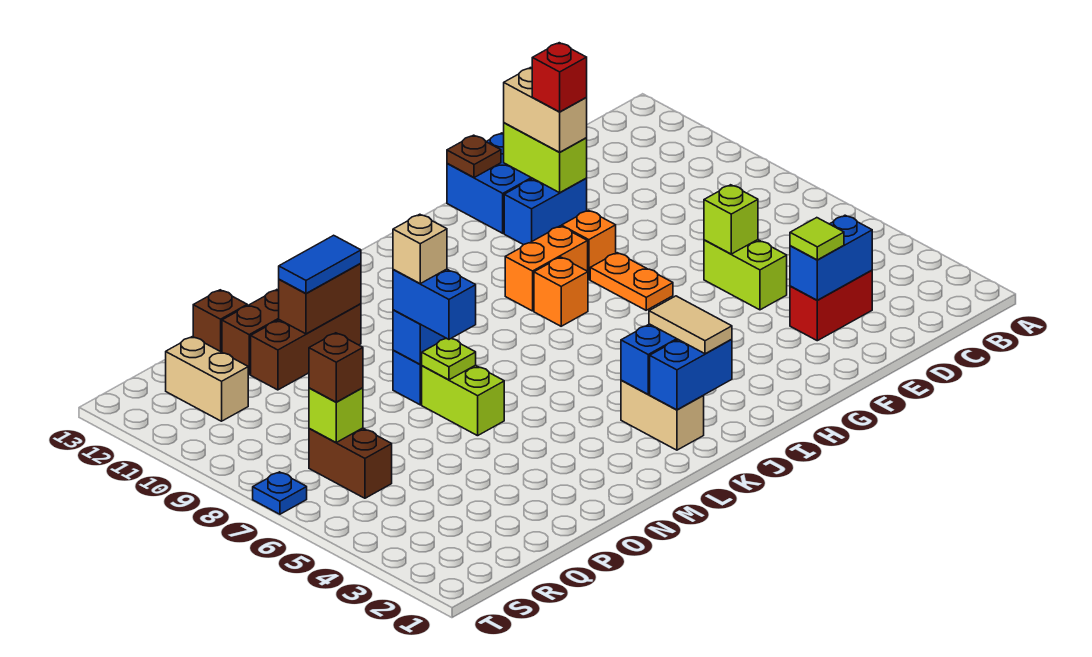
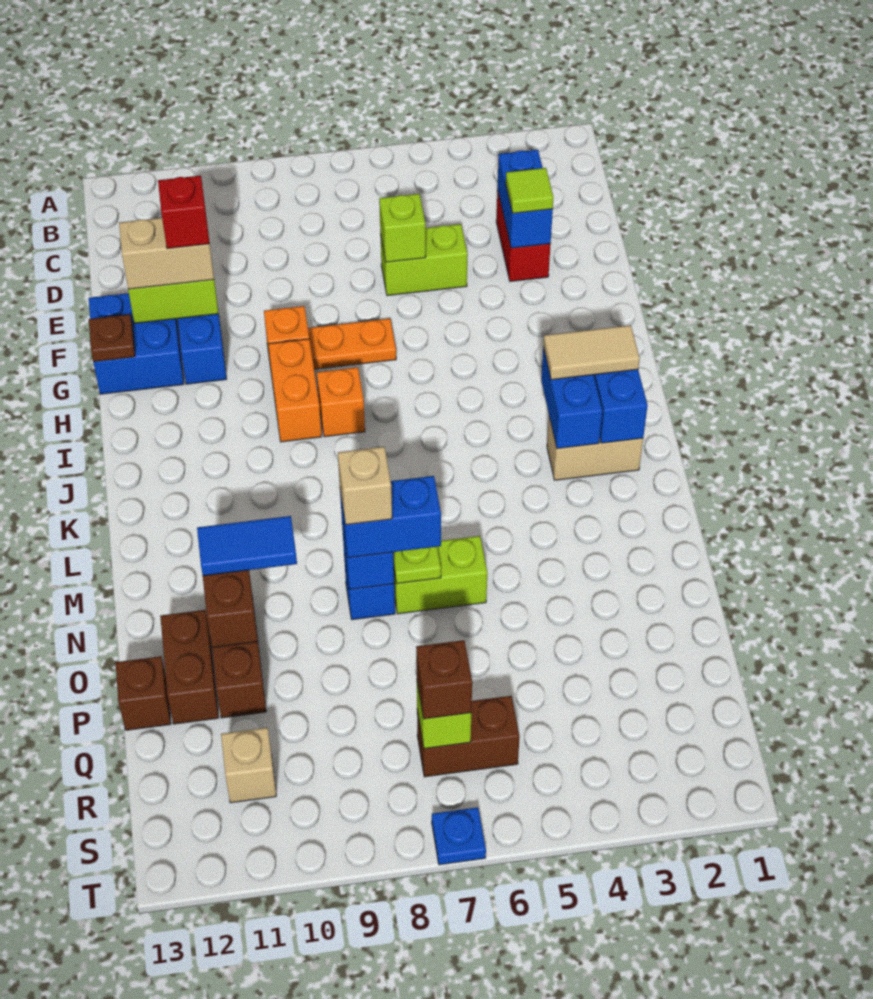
blue tile N11:O11 level 3 -> blue tile N10:N11 level 3
tan brick R11:R12 level 1 -> tan brick R11 level 1

